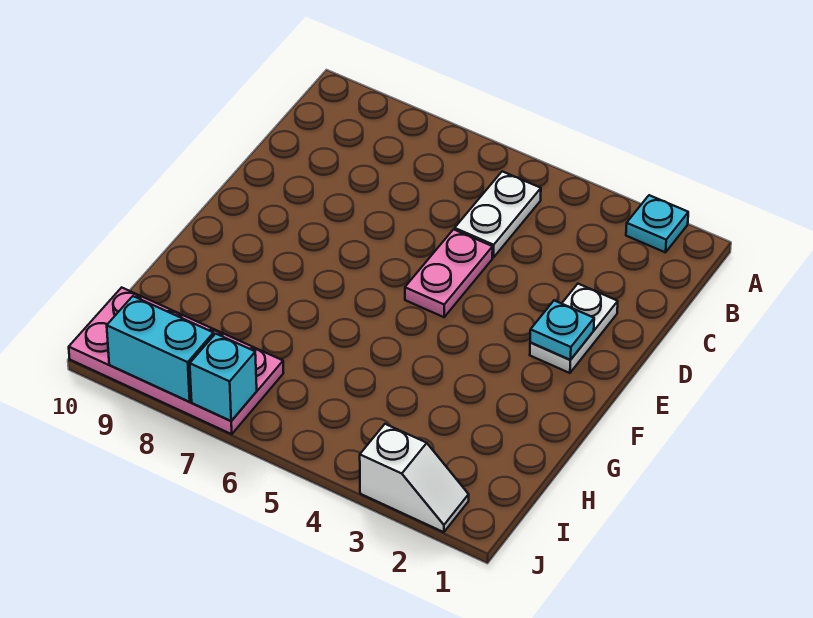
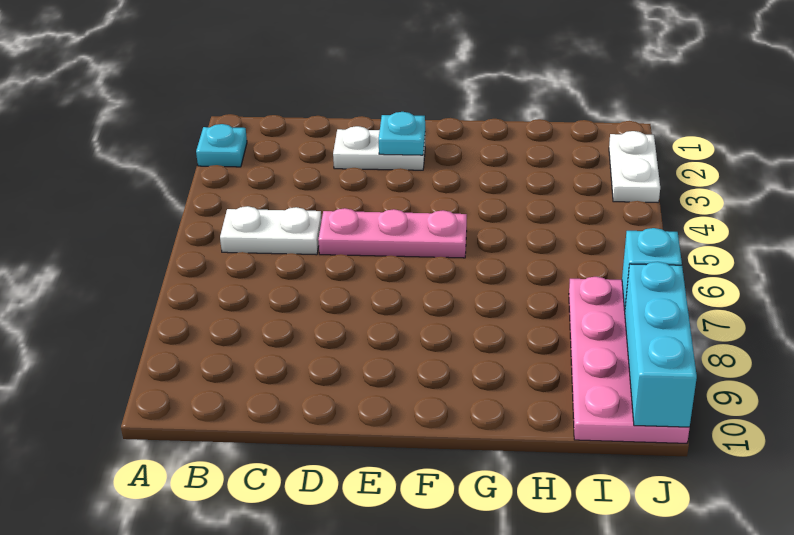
pink plate D5:E5 level 1 -> pink plate D5:F5 level 1
white slope J2:J3 level 1 top 3 -> white plate J2:J3 level 1
cyan brick J8:J9 level 2 -> cyan brick J8:J10 level 2

